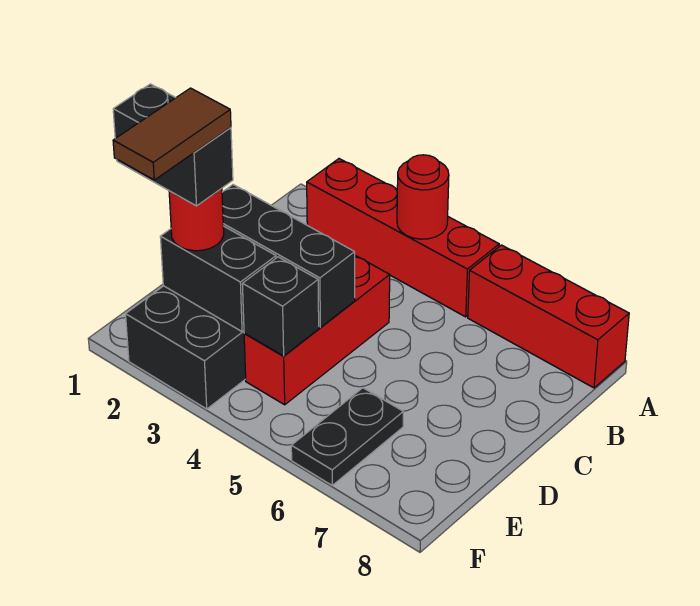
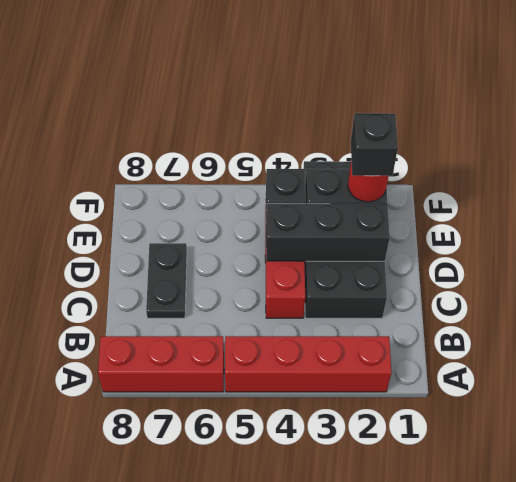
red round brick A4 level 2 -> none
black brick E1:E2 level 4 -> black brick E2 level 4
brown tile E2:F2 level 5 -> none
black plate E6:F6 level 1 -> black plate C7:D7 level 1

